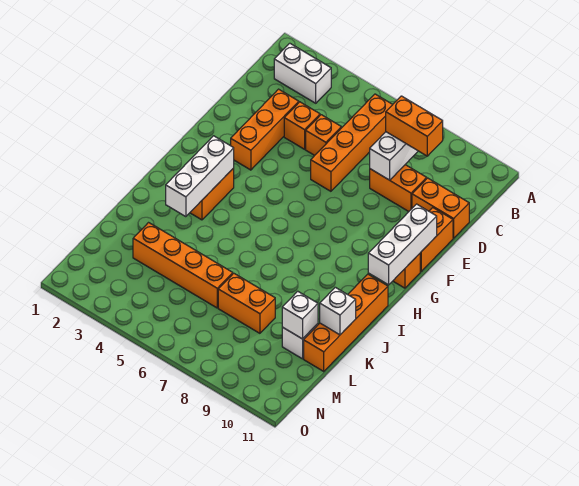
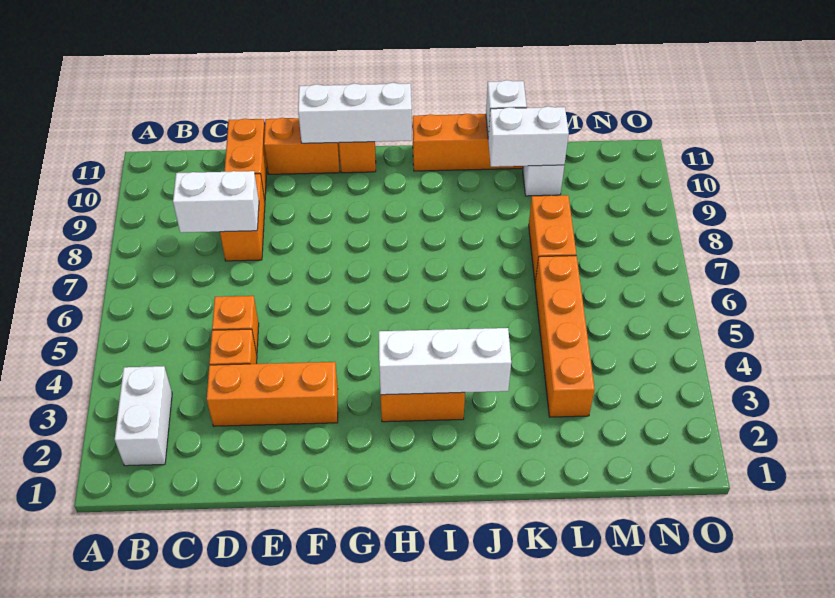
orange brick B6:E6 level 1 -> none
orange brick C8:C9 level 3 -> none
white brick L10 level 2 -> white brick K10:L10 level 2

